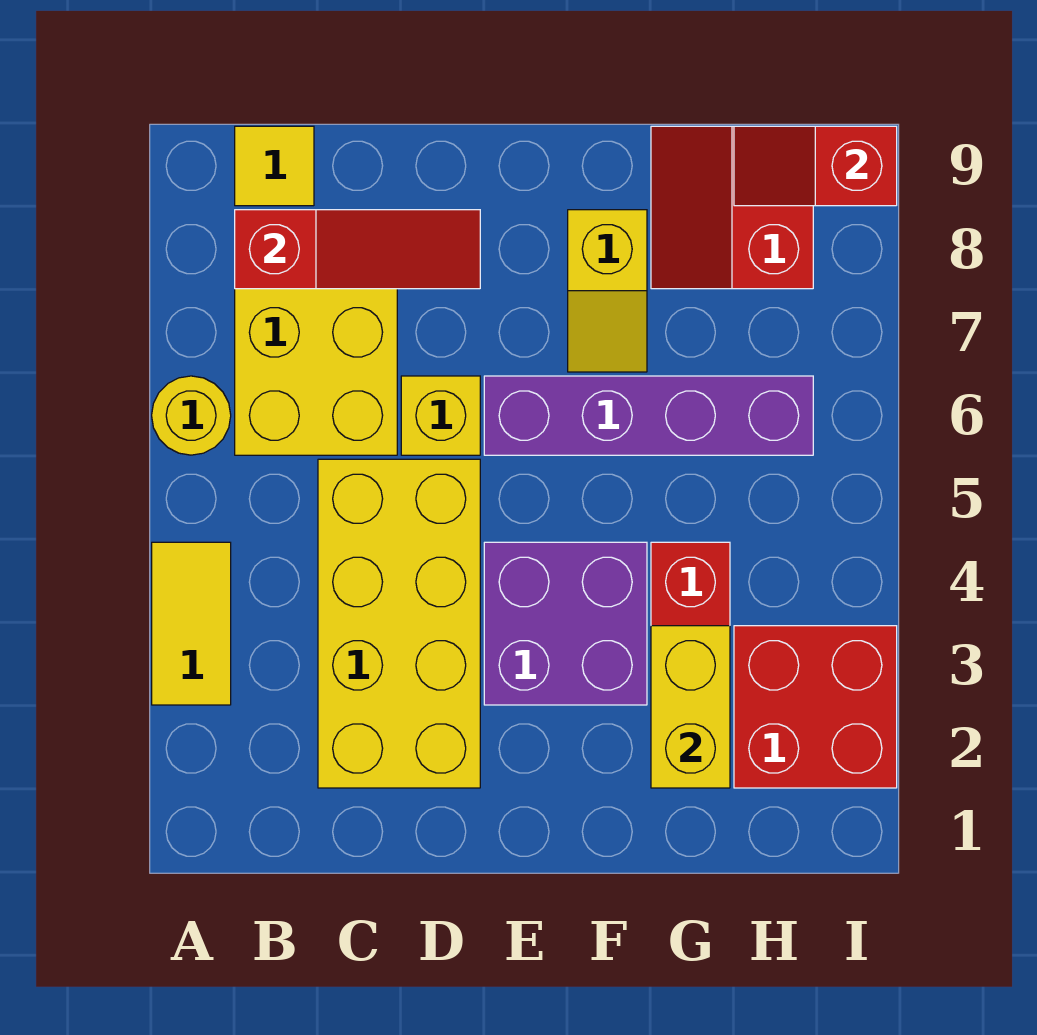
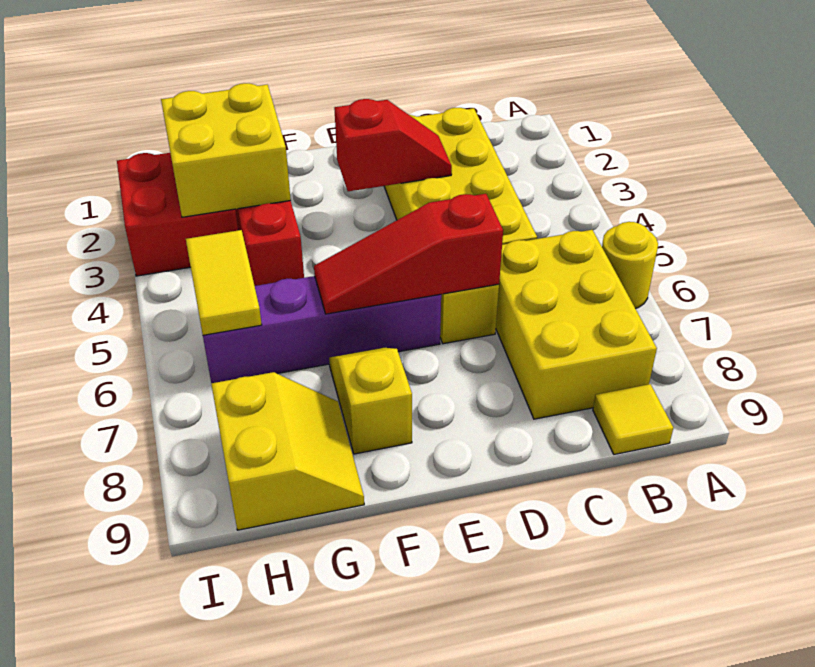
yellow tile A3:A4 level 1 -> yellow tile H5:H6 level 2
red slope B8:D8 level 2 top B -> red slope D6:F6 level 2 top D
purple brick E3:F4 level 1 -> none
yellow brick G2:G3 level 2 -> yellow brick G2:H3 level 2
red slope G8:H9 level 1 top H -> yellow slope G8:H9 level 1 top H
red slope H9:I9 level 2 top I -> red slope D3:E3 level 2 top E

